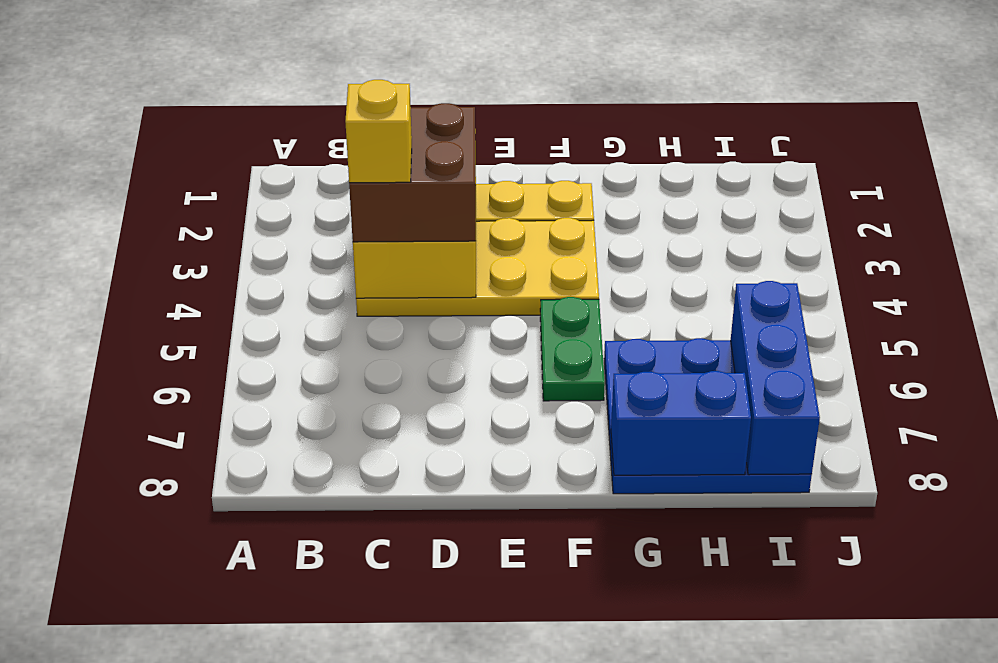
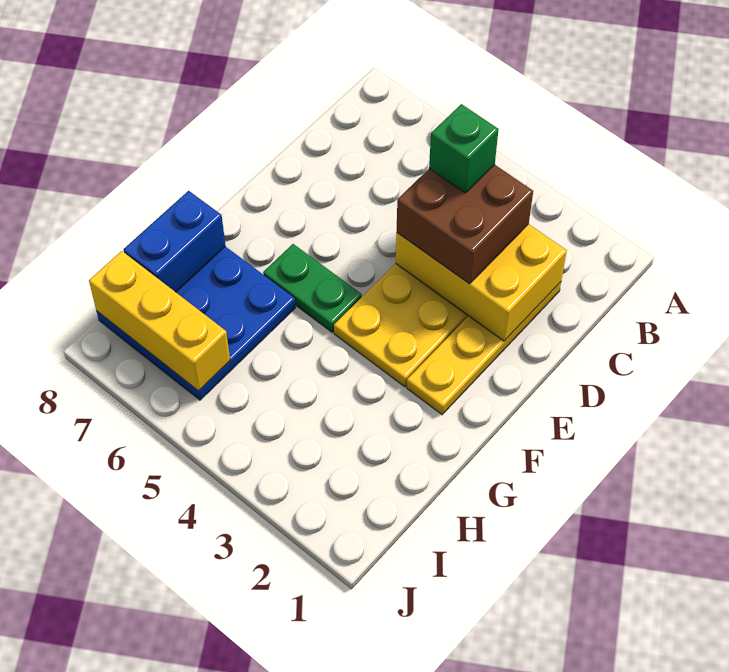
yellow brick C4 level 4 -> green brick C4 level 4
blue brick I6:I8 level 2 -> yellow brick I6:I8 level 2

